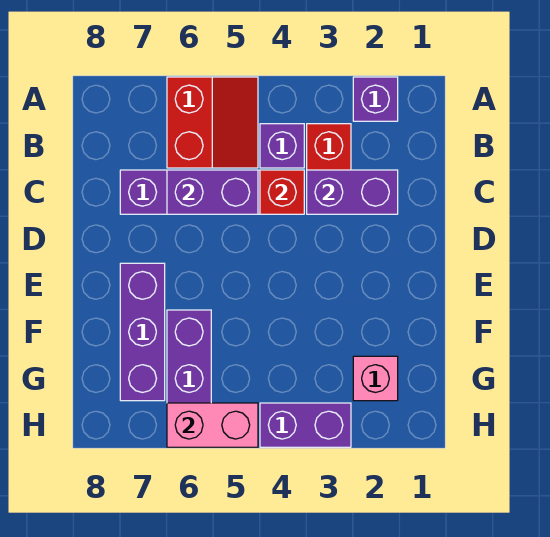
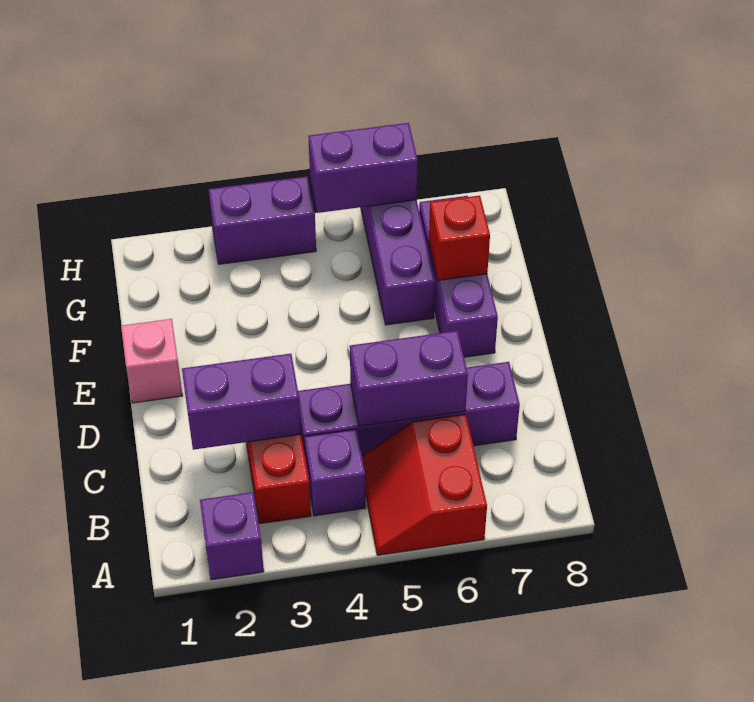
red brick C4 level 2 -> red brick F7 level 2
pink brick G2 level 1 -> pink brick E1 level 1
pink brick H5:H6 level 2 -> purple brick H5:H6 level 2

